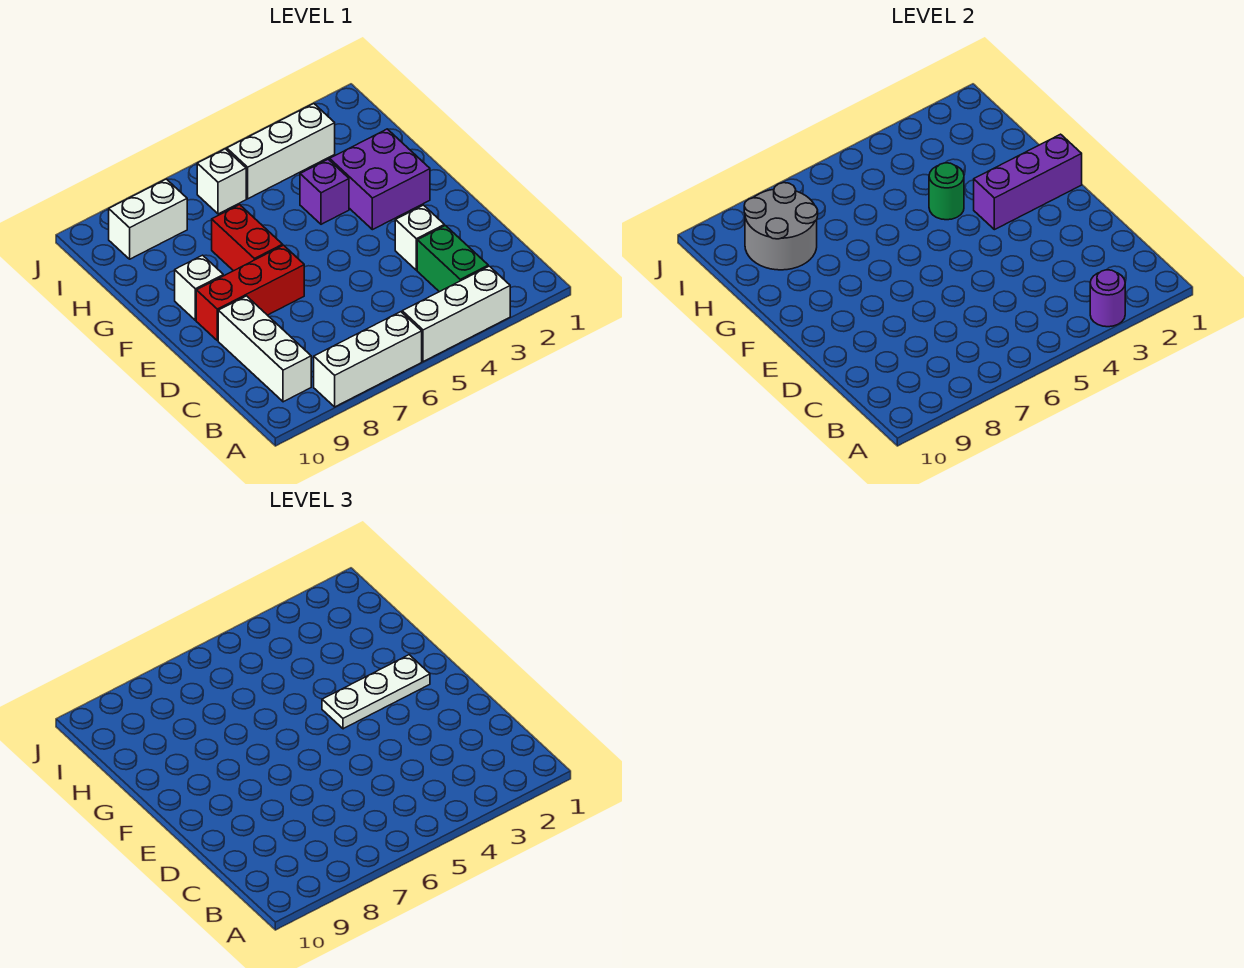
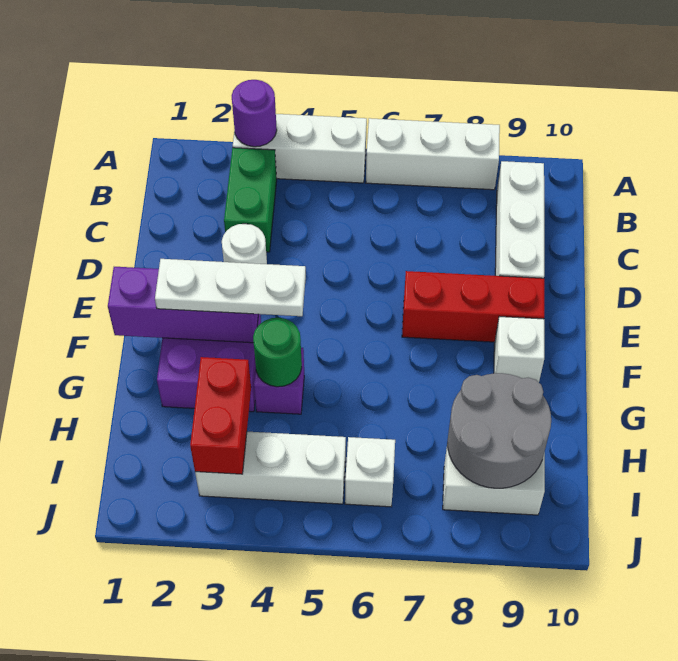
white brick D3 level 1 -> white round brick D3 level 1
red brick F7:G7 level 1 -> red brick H3:I3 level 2

